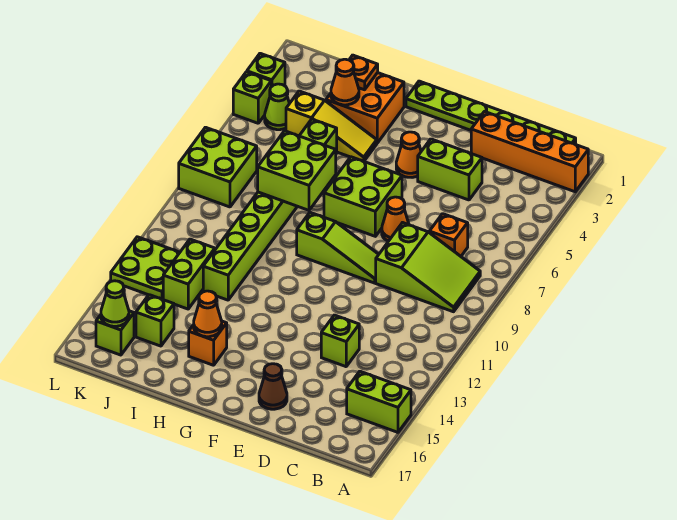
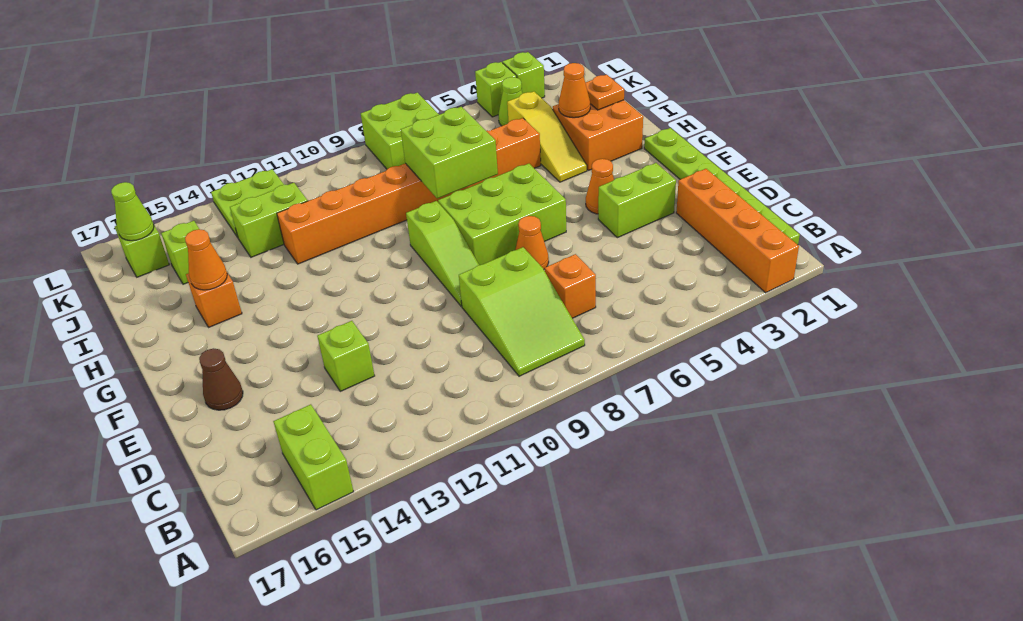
lime brick D4:E4 level 1 -> lime brick E3:E4 level 1
lime brick F6:G7 level 1 -> lime brick F6:G8 level 1
lime brick I5:I12 level 1 -> orange brick I5:I12 level 1

